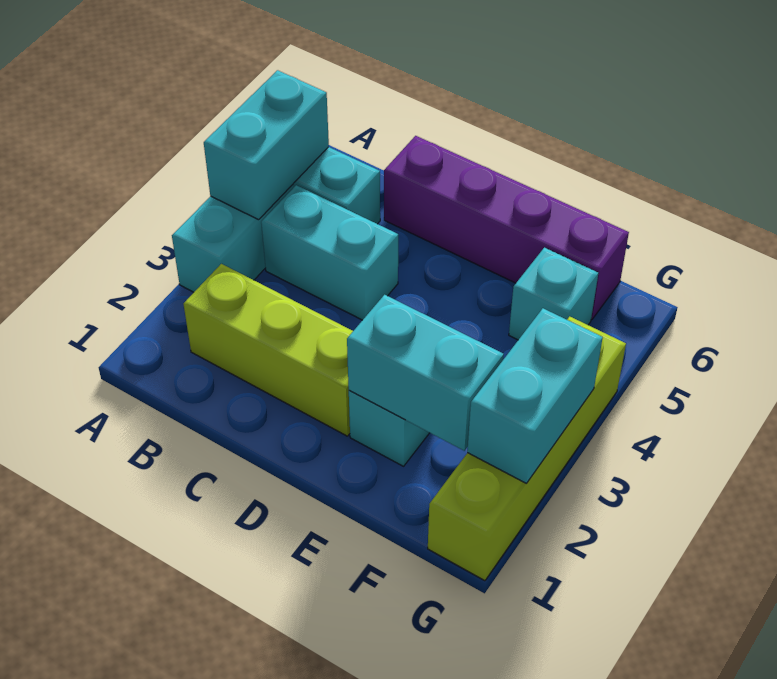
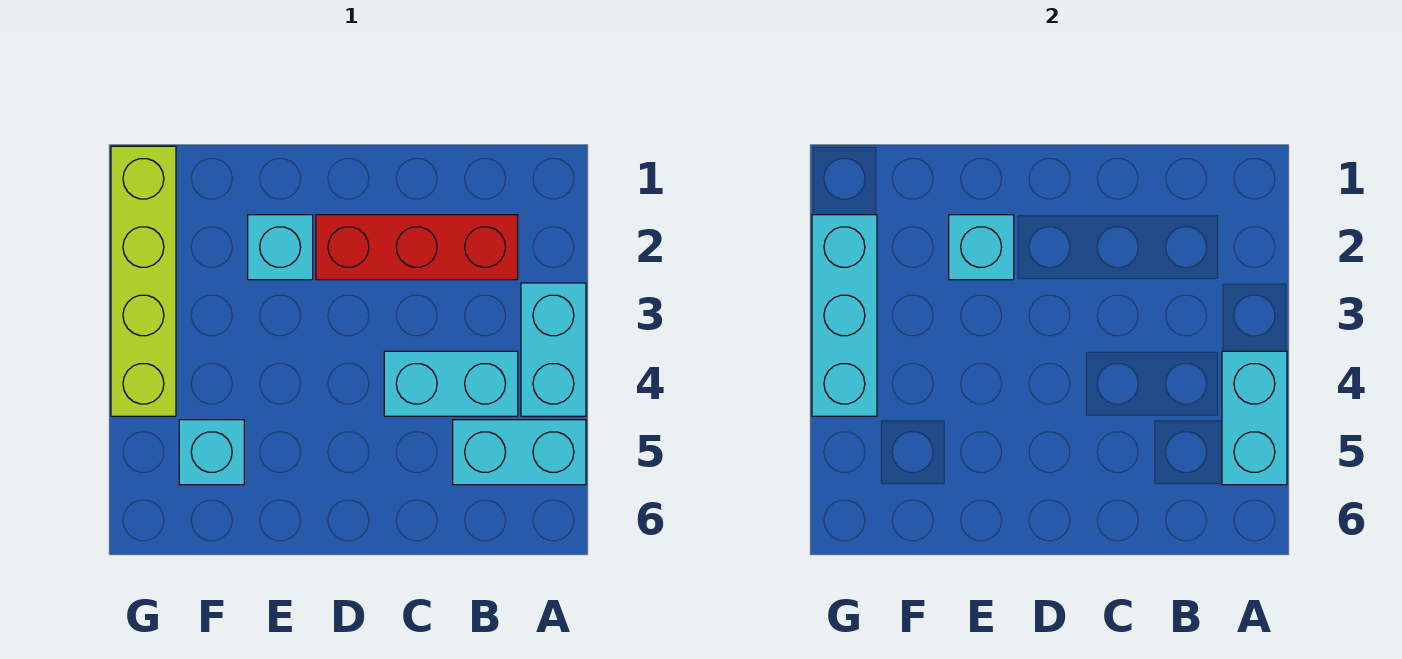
lime brick B2:D2 level 1 -> red brick B2:D2 level 1
purple brick C6:F6 level 1 -> none
cyan brick E2:F2 level 2 -> cyan brick E2 level 2
cyan brick G2:G3 level 2 -> cyan brick G2:G4 level 2

